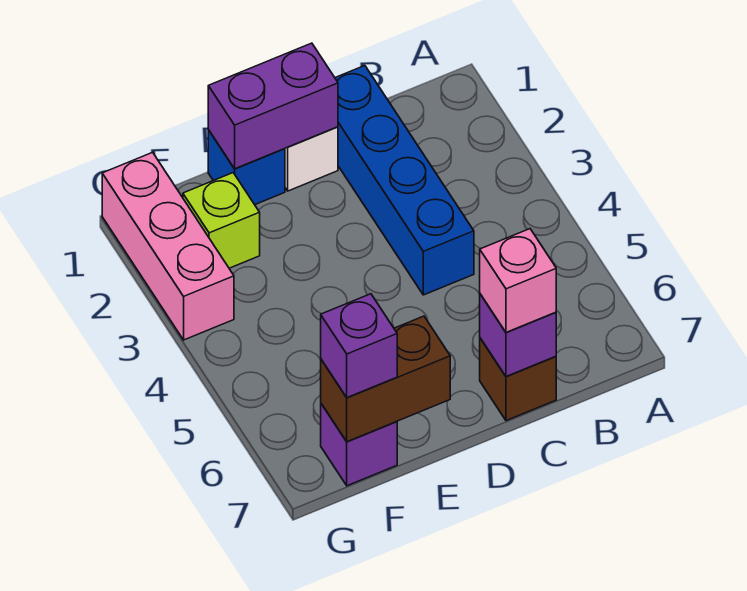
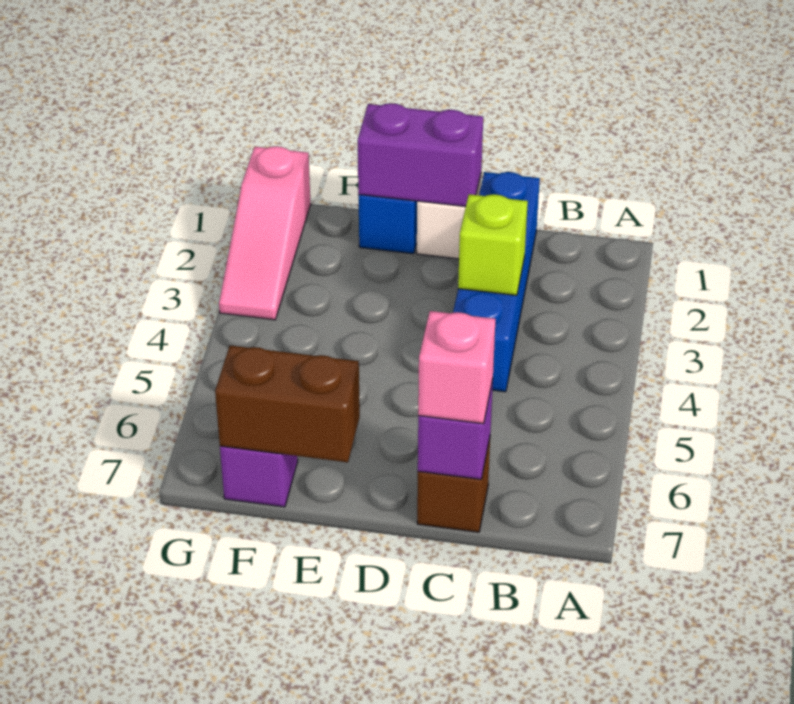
lime brick F2 level 1 -> lime brick C3 level 2
purple brick F7 level 3 -> none
pink brick G1:G3 level 1 -> pink slope G1:G3 level 1 top 1

